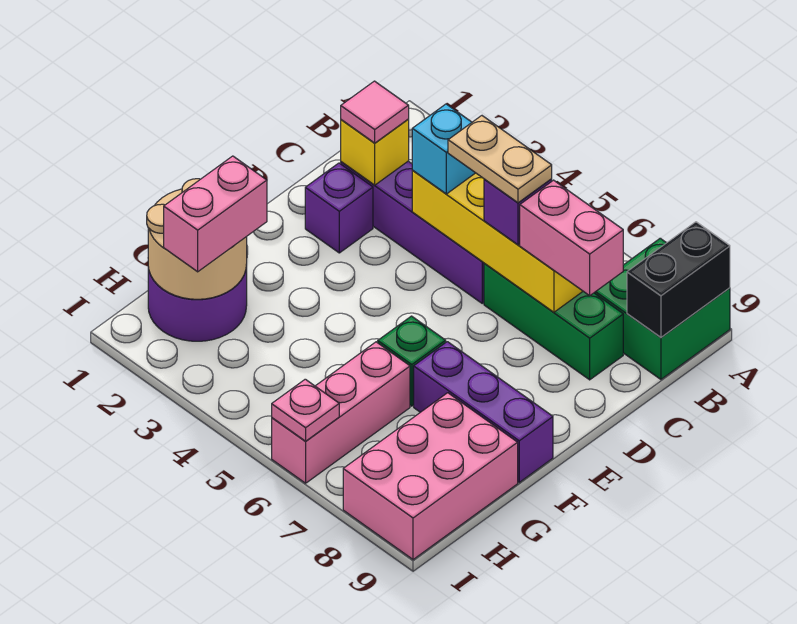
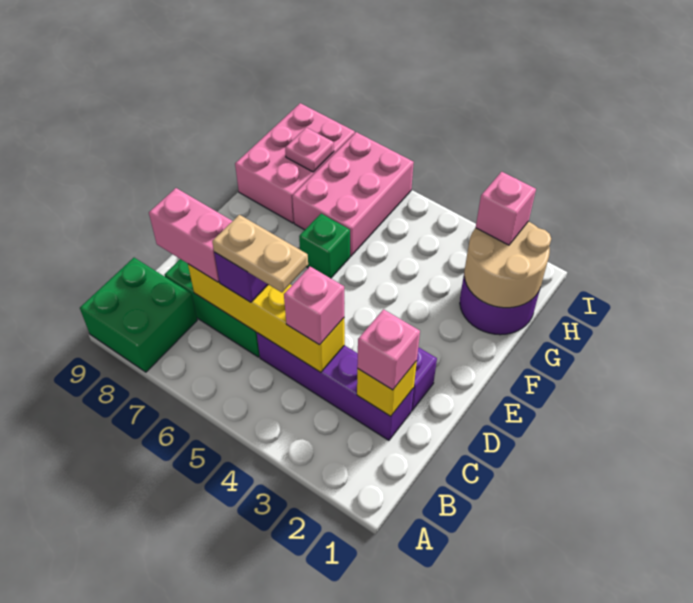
black brick A9:B9 level 2 -> none
pink tile C2 level 3 -> pink brick C2 level 3
cyan brick C4 level 3 -> pink brick C4 level 3
purple brick F7:F9 level 1 -> none
pink brick G2:H2 level 3 -> pink brick H2 level 3
pink brick G6:I6 level 1 -> pink brick G6:I7 level 1
pink plate I6 level 2 -> pink plate H8 level 2

